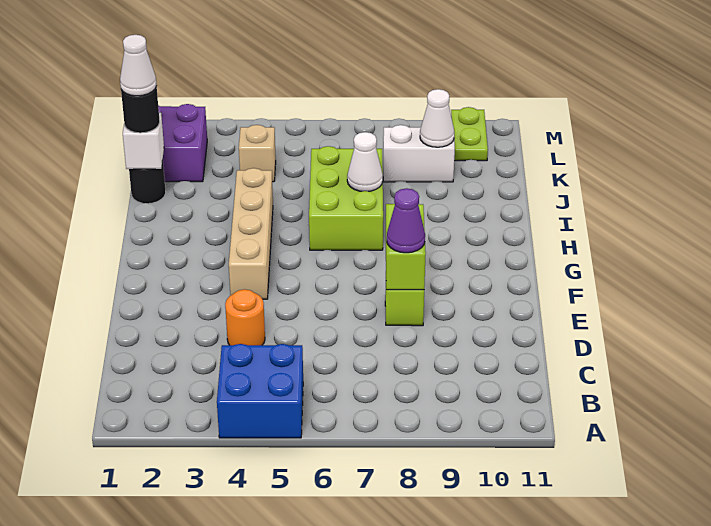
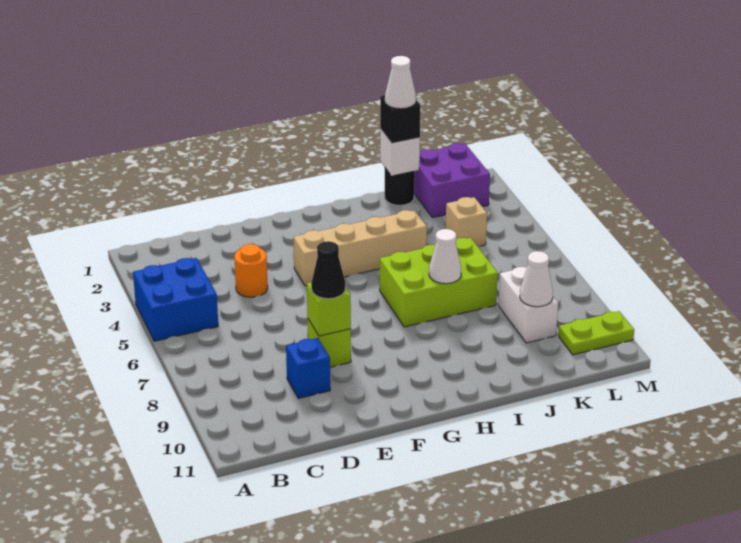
none -> blue brick D9 level 1
lime brick E8:F8 level 2 -> lime brick E8 level 2
purple cone E8 level 3 -> black cone E8 level 3
black round brick J1 level 3 -> black brick J1 level 3

